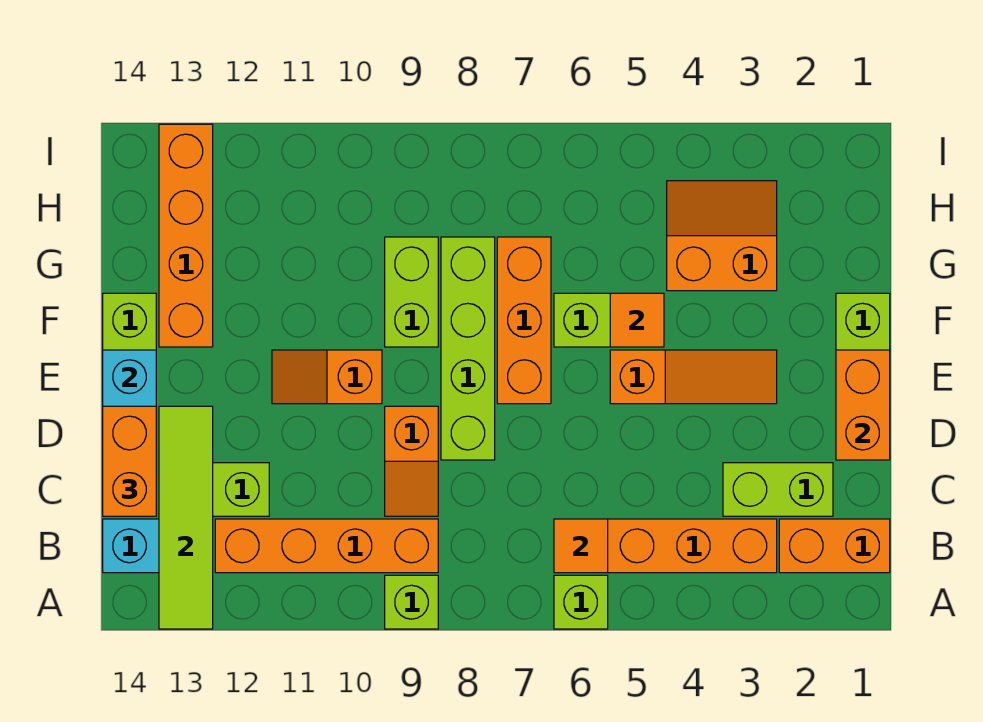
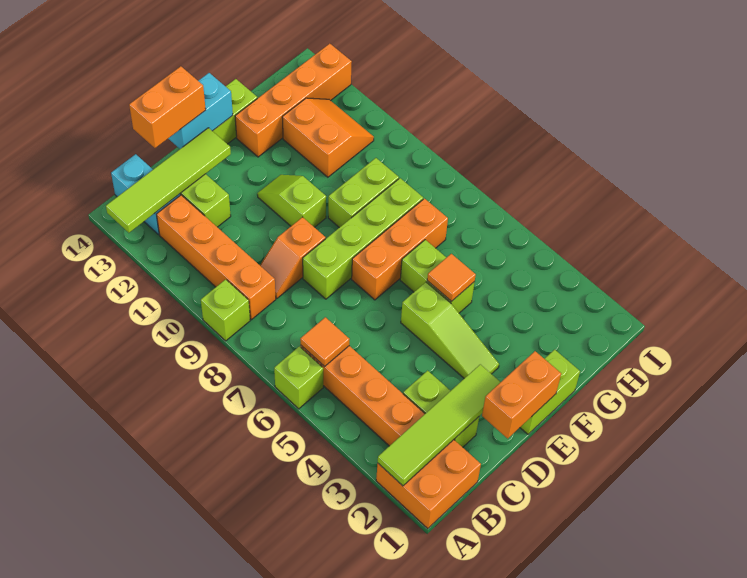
none -> lime tile A2:D2 level 2
orange brick B1:B2 level 1 -> orange brick A1:B2 level 1
orange slope E3:E5 level 1 top 5 -> lime slope E3:E5 level 1 top 5
orange slope E10:E11 level 1 top 10 -> lime slope E10:E11 level 1 top 10
orange slope G3:H4 level 1 top G -> orange slope G11:H12 level 1 top G

